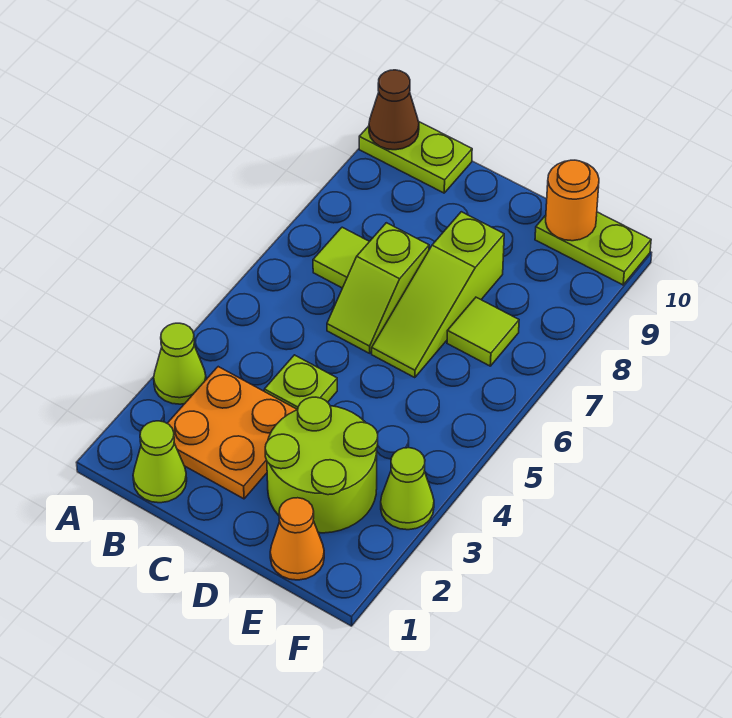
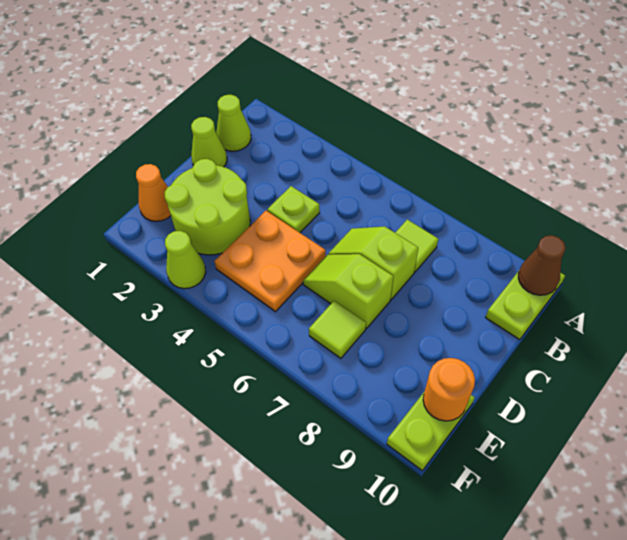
lime cone A3 level 1 -> lime cone C1 level 1
orange plate B2:C3 level 1 -> orange plate D4:E5 level 1
lime slope D6:D8 level 1 top 8 -> lime slope D6:D7 level 1 top 7

